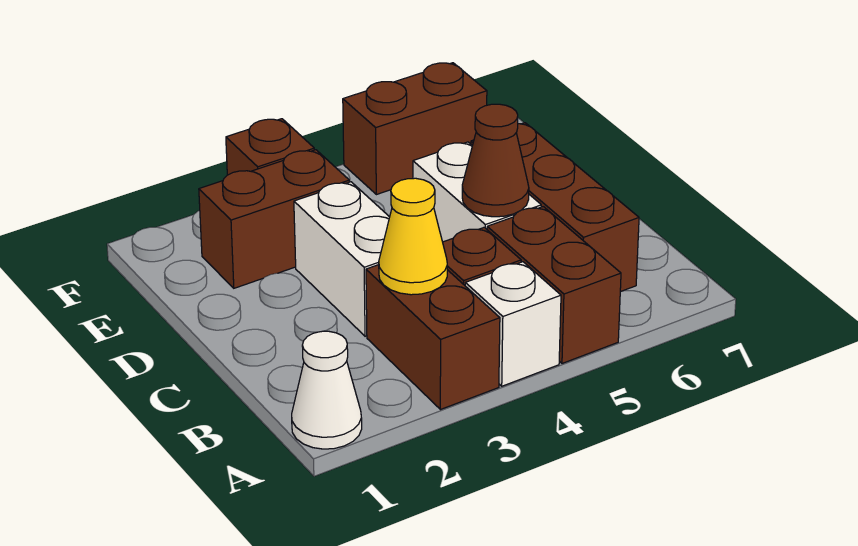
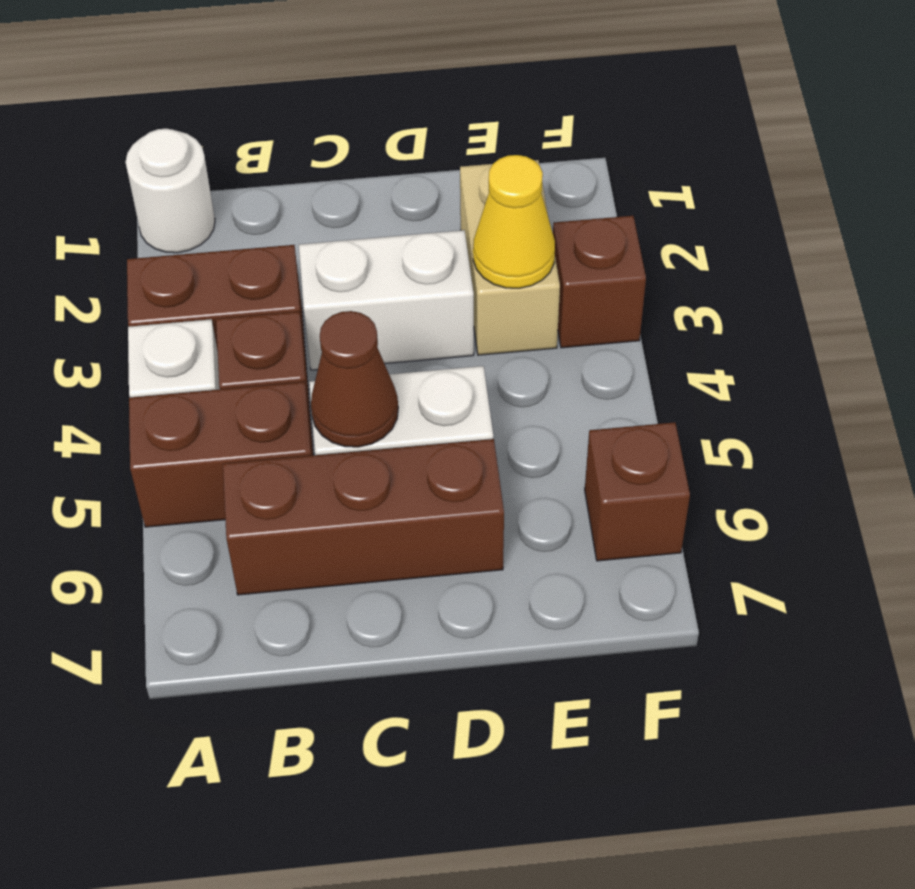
white cone A1 level 1 -> white round brick A1 level 1
yellow cone B3 level 2 -> yellow cone E3 level 2
brown brick E2:E3 level 1 -> tan brick E2:E3 level 1
brown brick F5:F6 level 1 -> brown brick F6 level 1

